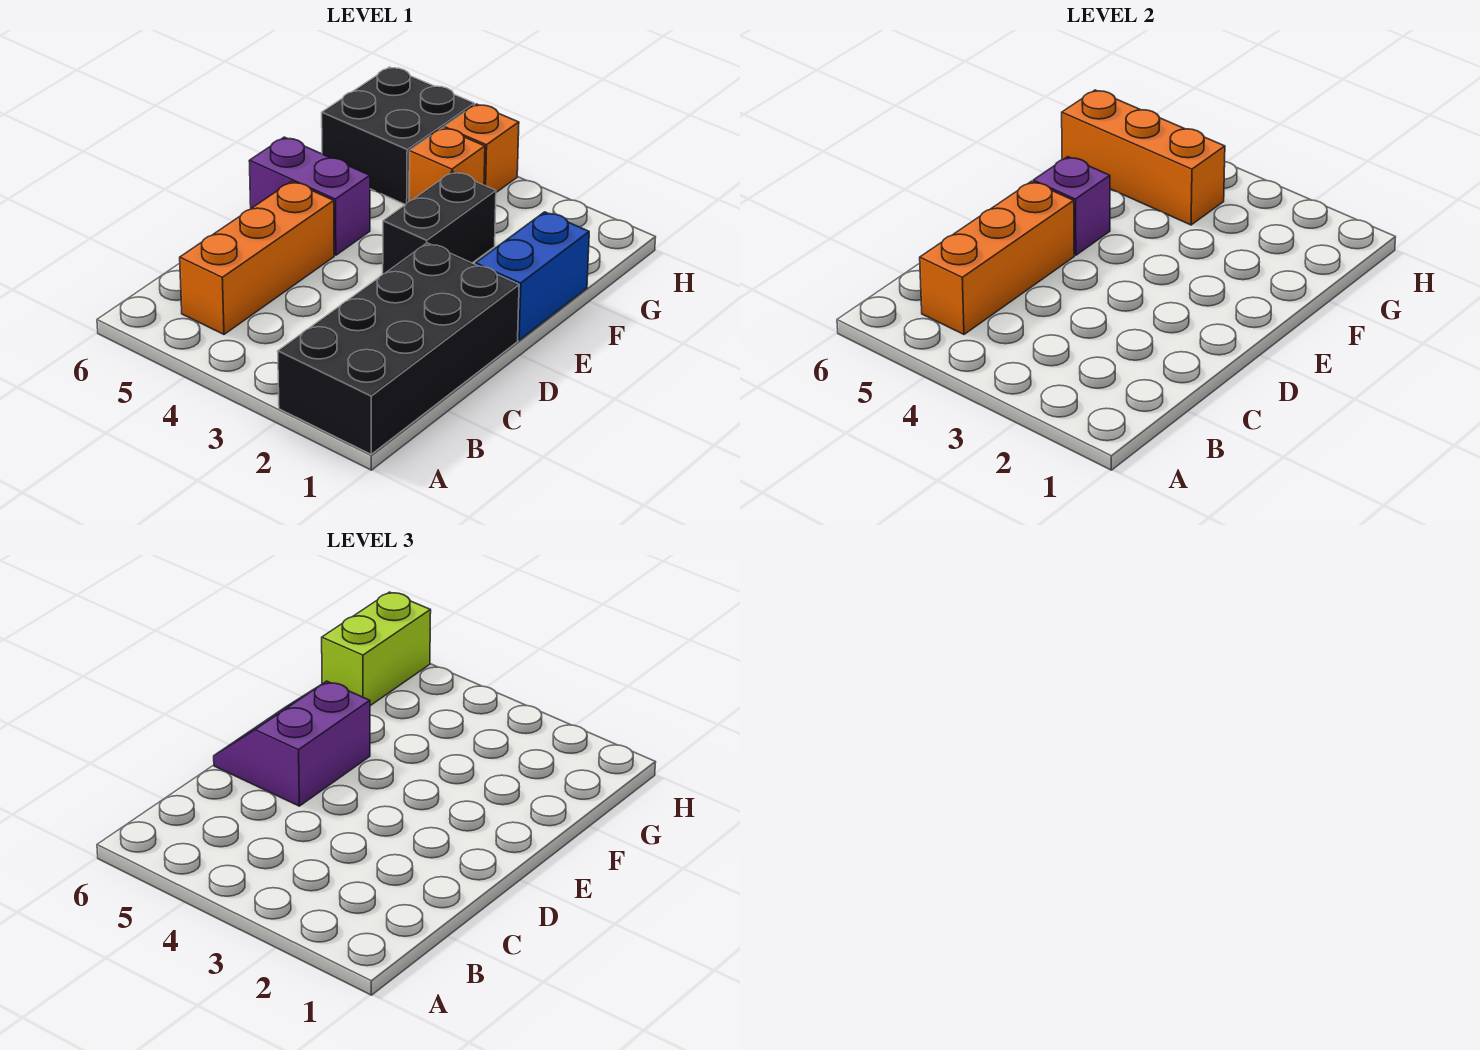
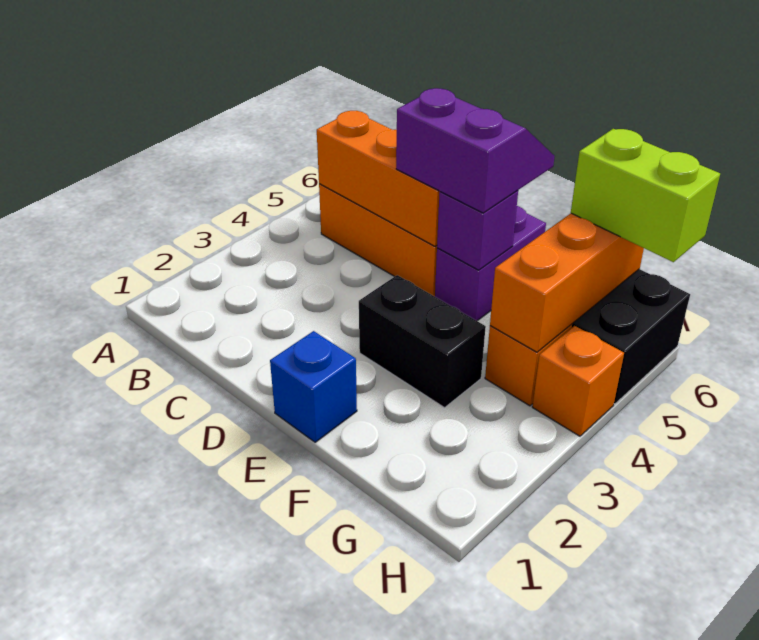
black brick A1:D2 level 1 -> none
blue brick E1:F1 level 1 -> blue brick E1 level 1

